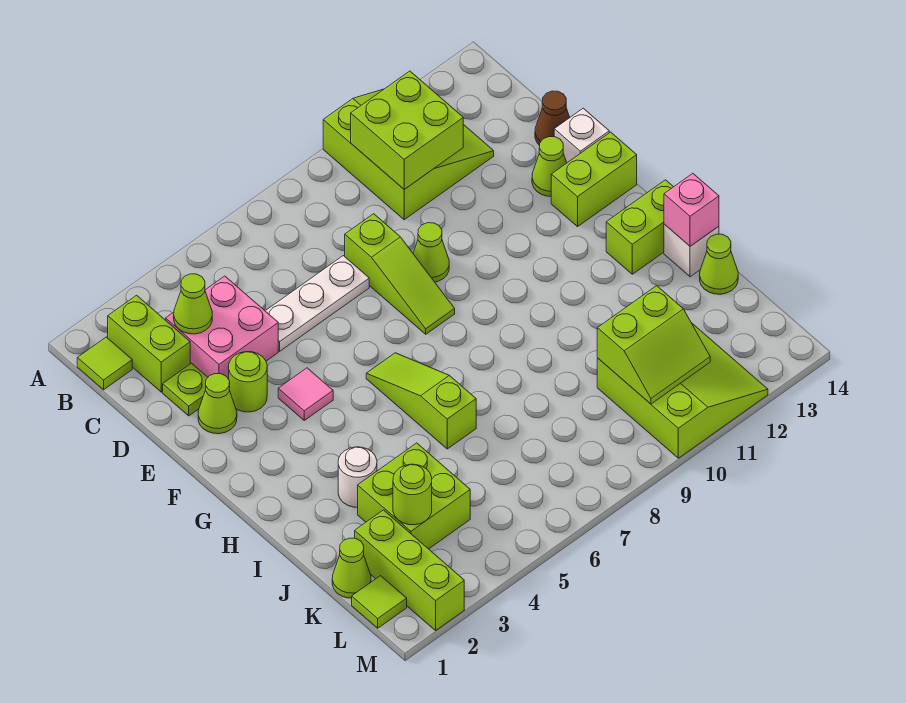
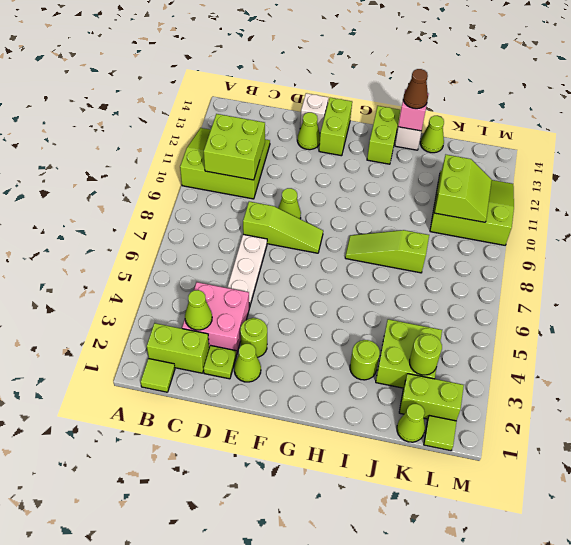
brown cone D14 level 1 -> brown cone I14 level 3
pink tile F4 level 1 -> none
lime slope G6:I6 level 1 top I -> lime slope H8:J8 level 1 top J
white round brick I3 level 1 -> lime round brick I3 level 1
lime brick K2:M2 level 1 -> lime brick K2:L2 level 1

